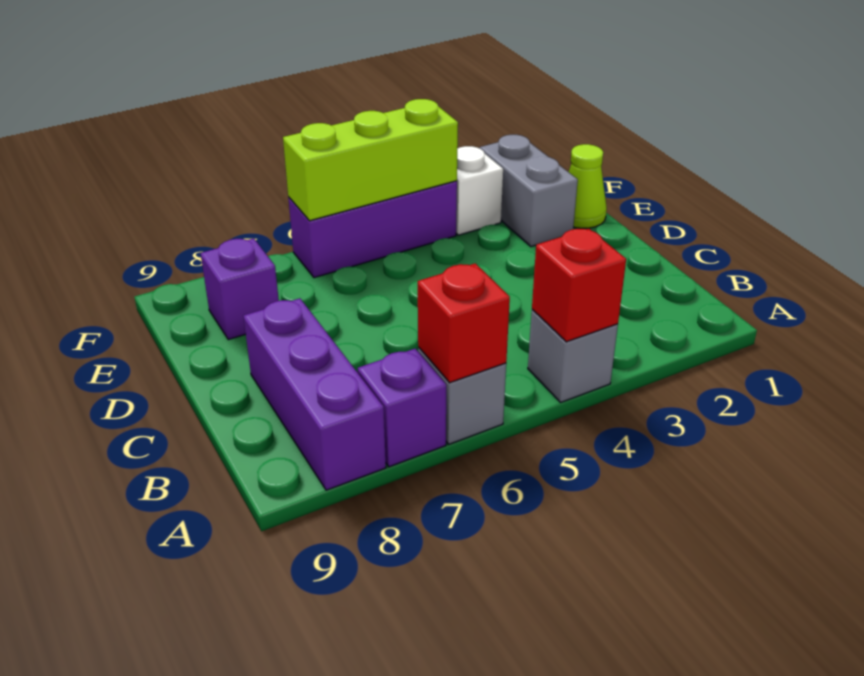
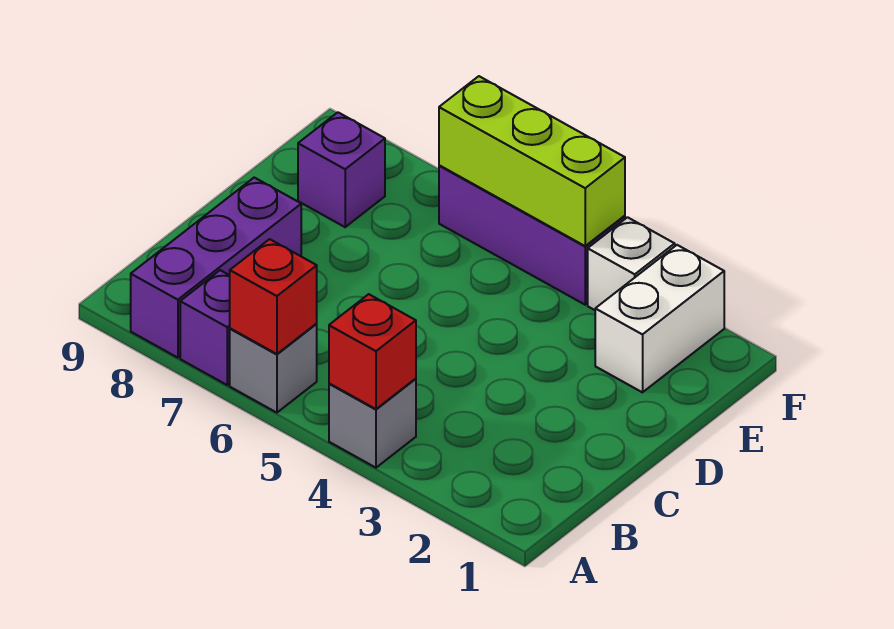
lime cone E1 level 1 -> none
grey brick E2:F2 level 1 -> white brick E2:F2 level 1

